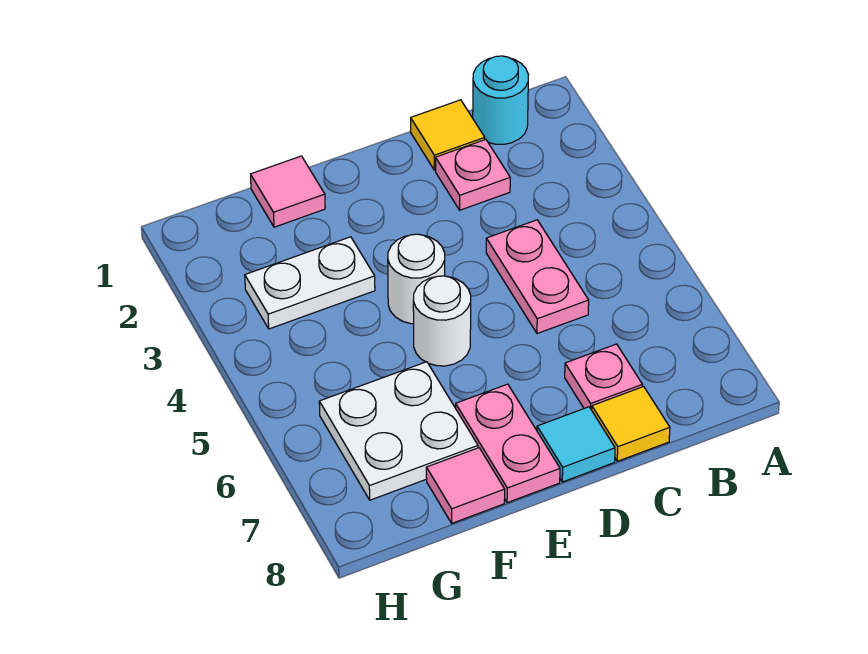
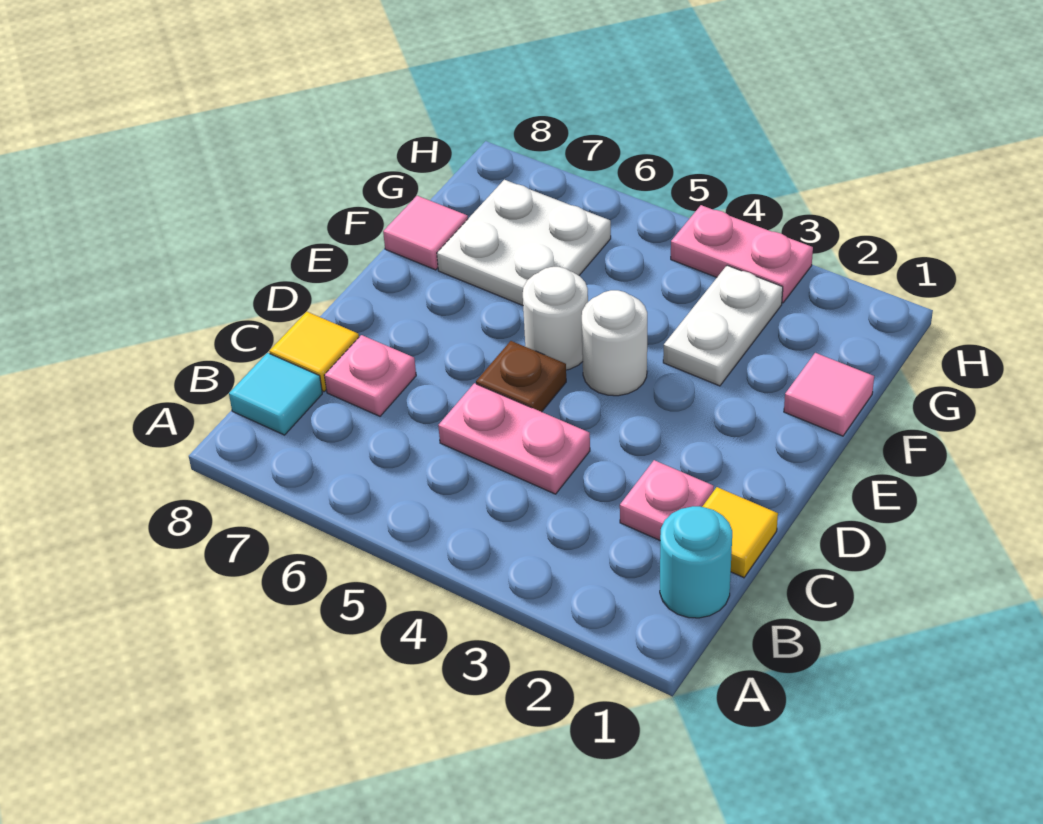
none -> brown plate D5 level 1
cyan tile D8 level 1 -> cyan tile B8 level 1
pink plate E7:E8 level 1 -> pink plate H3:H4 level 1

